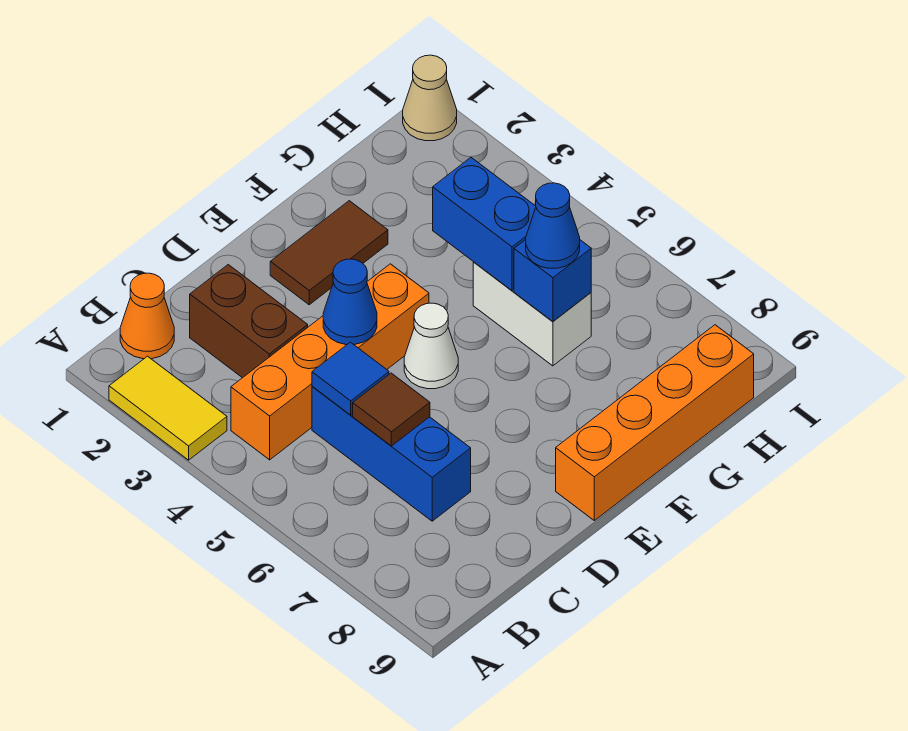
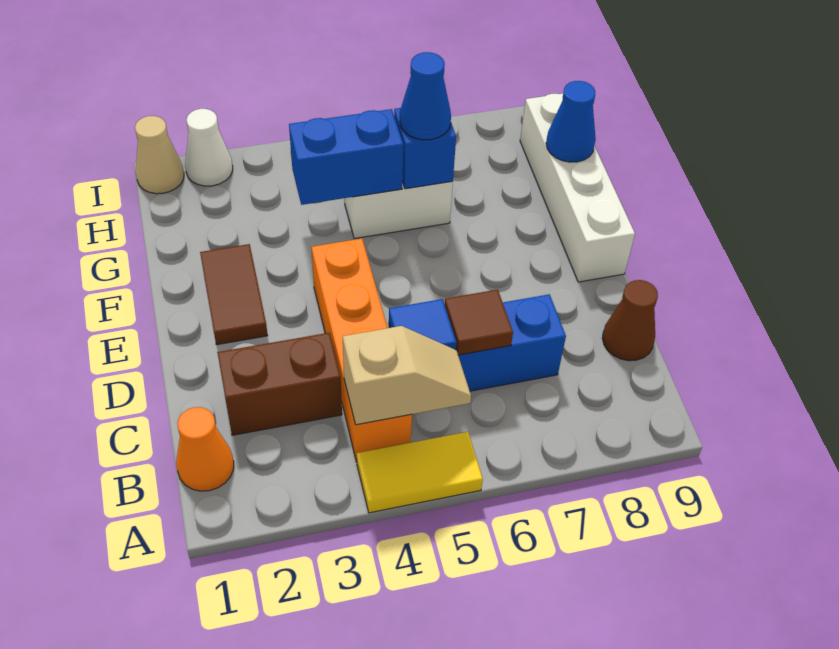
yellow tile A2:A3 level 1 -> yellow tile A4:A5 level 1
none -> tan slope B4:B5 level 2 top 4
none -> brown cone C9 level 1
blue cone D4 level 2 -> blue cone G9 level 2
white cone E5 level 1 -> white cone I2 level 1
orange brick E9:H9 level 1 -> white brick E9:H9 level 1

